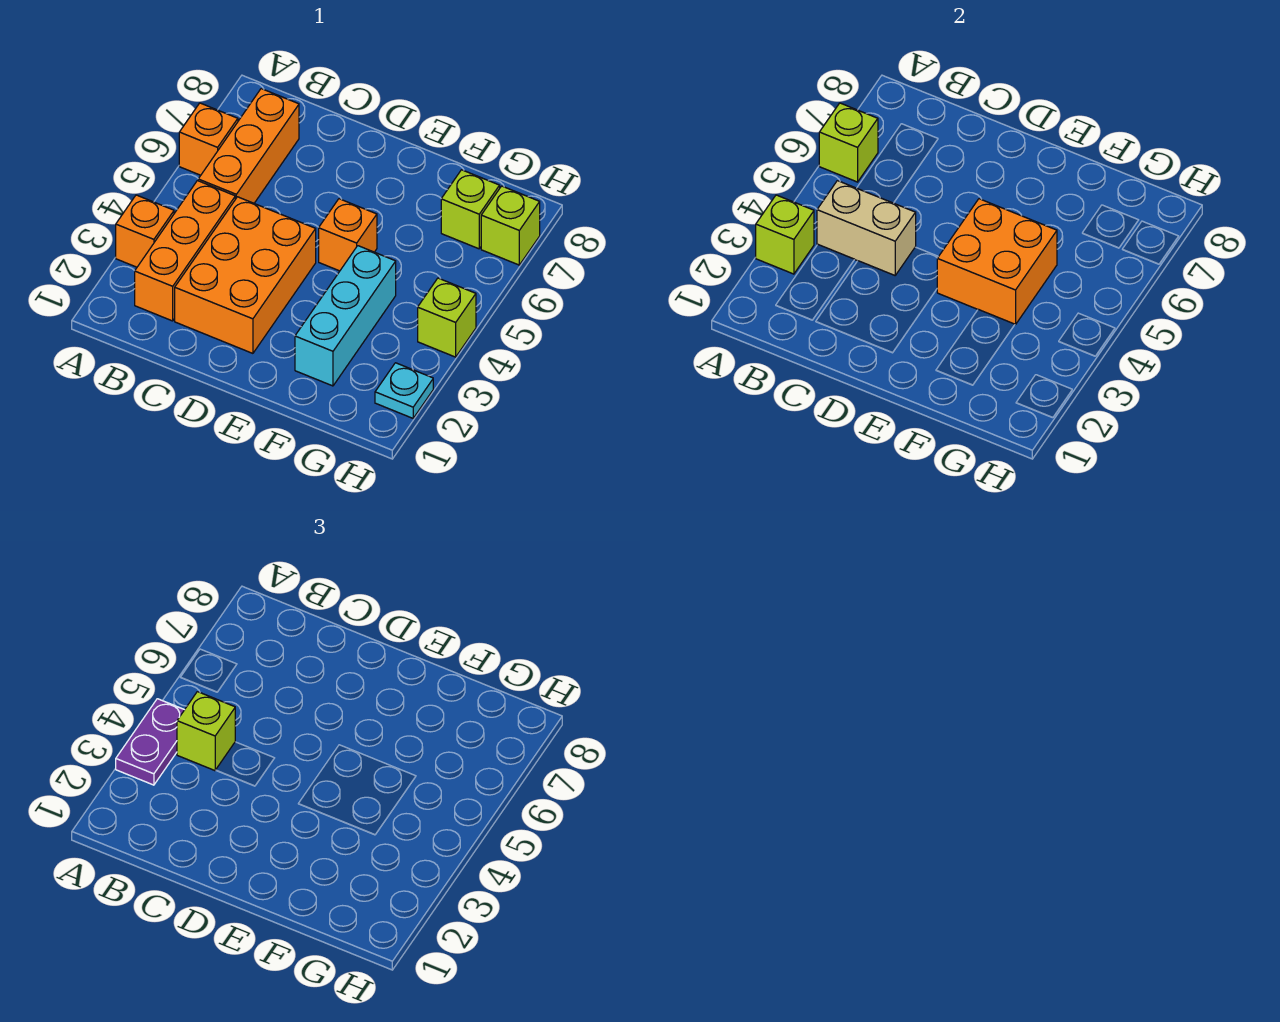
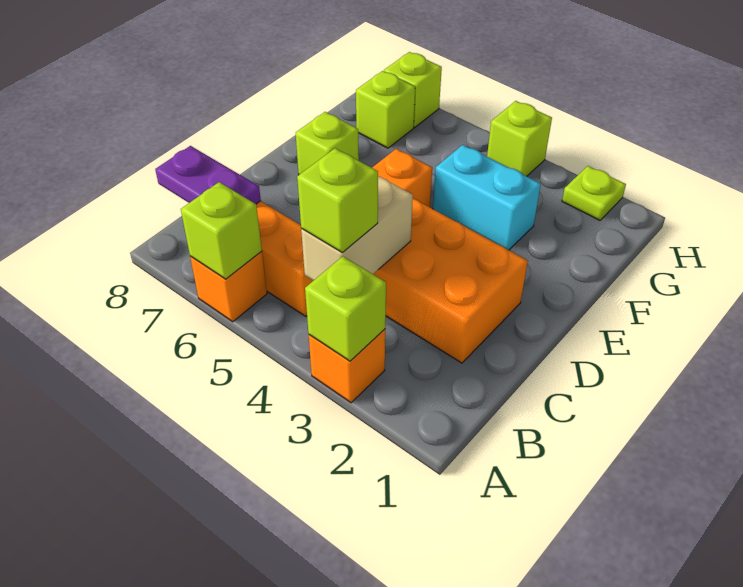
purple plate A3:A4 level 3 -> purple plate B7:B8 level 2
orange brick B2:B4 level 1 -> none
orange brick E4:F5 level 2 -> none
none -> lime brick E7 level 1
cyan brick F2:F4 level 1 -> cyan brick F3:F4 level 1
cyan plate H2 level 1 -> lime plate H2 level 1

